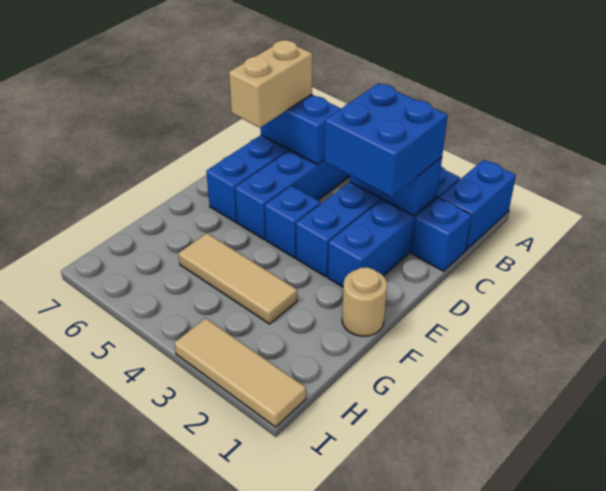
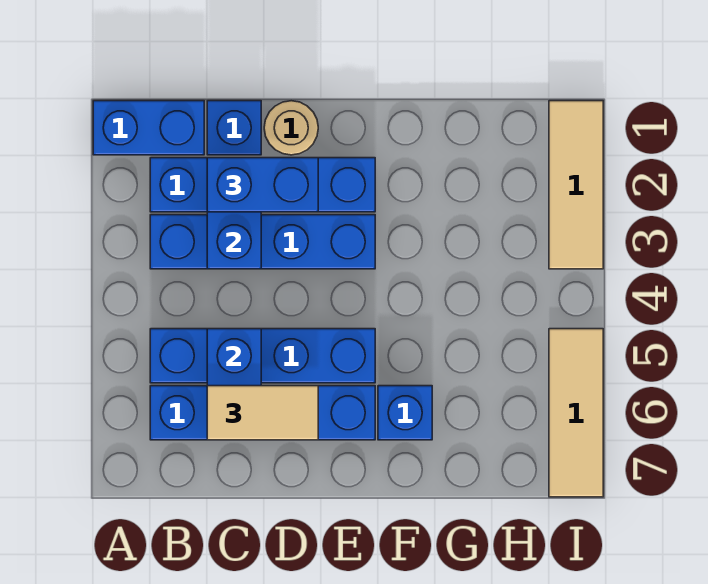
blue brick C2:D3 level 3 -> blue brick C2:D2 level 3
tan brick C6:D6 level 3 -> tan tile C6:D6 level 3
blue brick E4 level 1 -> blue brick F6 level 1
tan round brick F1 level 1 -> tan round brick D1 level 1
tan tile G3:G5 level 1 -> tan tile I5:I7 level 1

